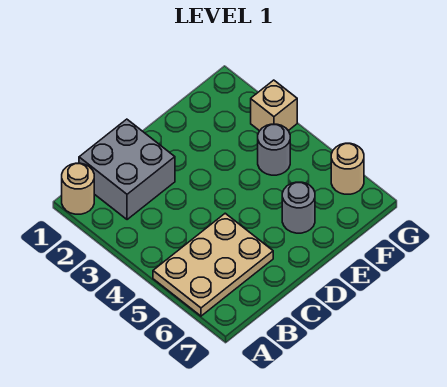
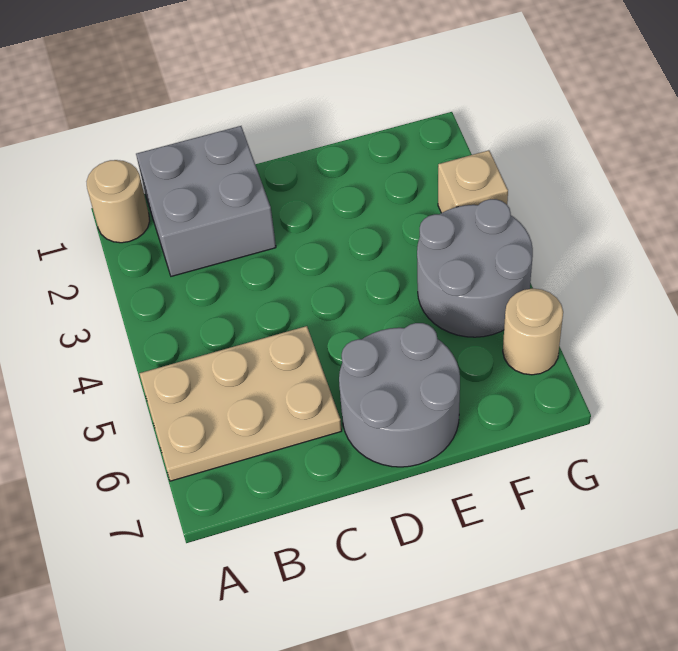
grey round brick E6 level 1 -> grey round brick D6:E7 level 1
grey round brick F4 level 1 -> grey round brick F4:G5 level 1

